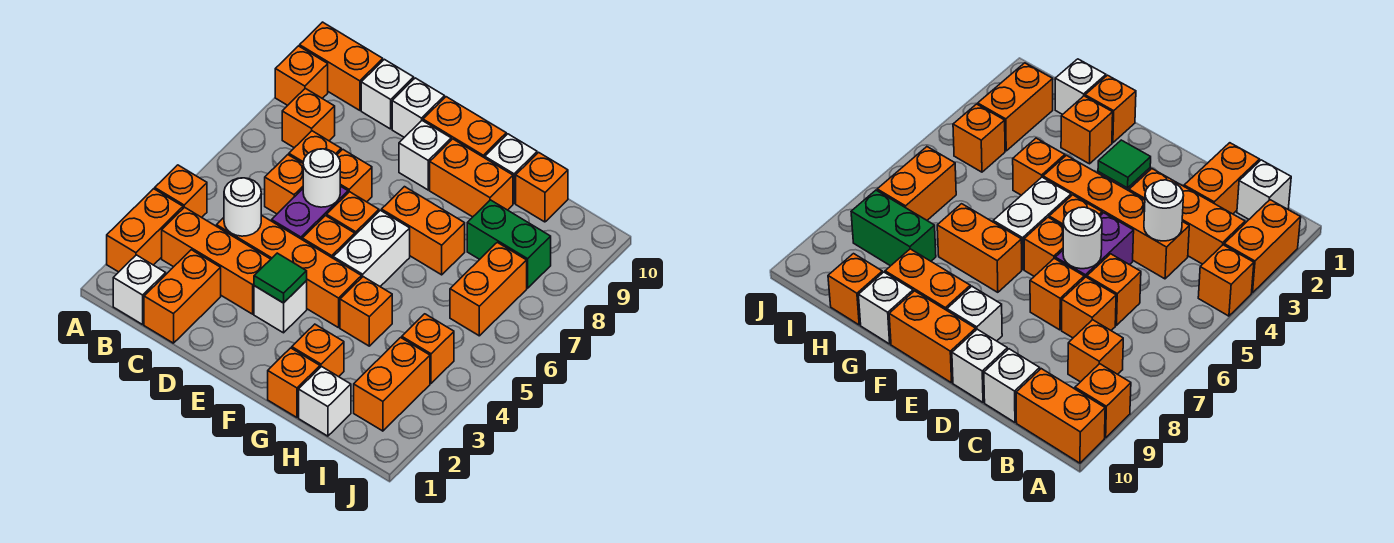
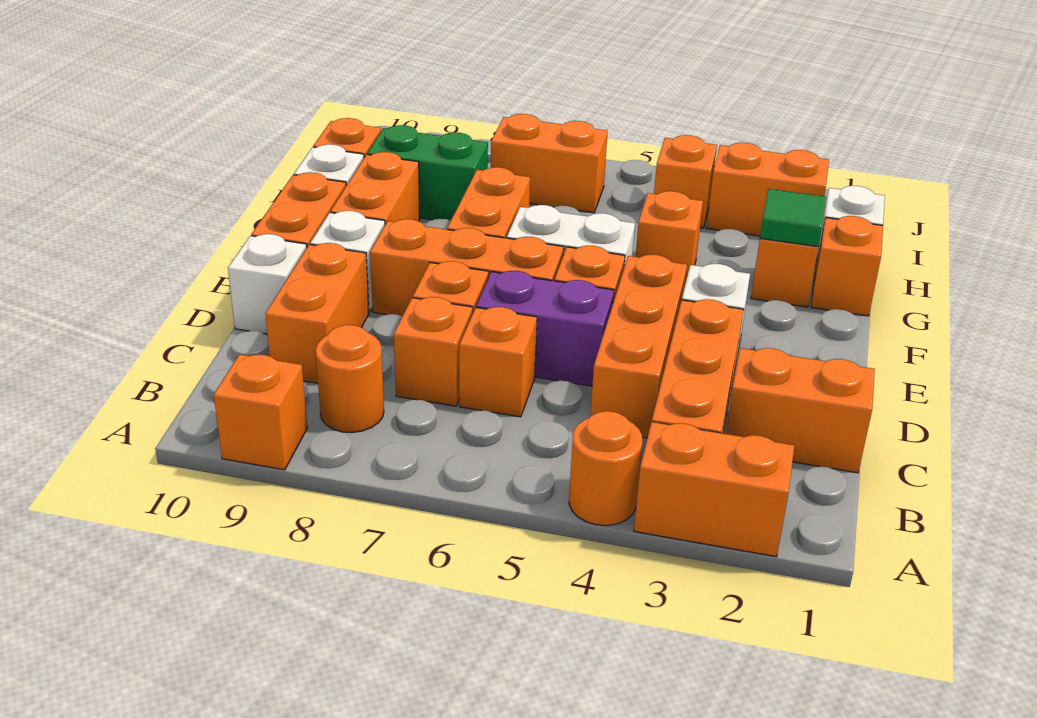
orange brick A4 level 1 -> orange round brick A4 level 1
orange brick A10:B10 level 1 -> orange brick C9:D9 level 1
white brick B1 level 1 -> none
orange brick B8 level 1 -> orange round brick B8 level 1
orange brick C4:F4 level 1 -> orange brick C4:E4 level 1
white round brick C4 level 2 -> none
white brick C10 level 1 -> none
white round brick D6 level 2 -> none
green tile E3 level 2 -> green tile G2 level 2
orange brick E6 level 1 -> orange brick E6:E8 level 1
green brick H8:I8 level 1 -> green brick H8:H9 level 1

